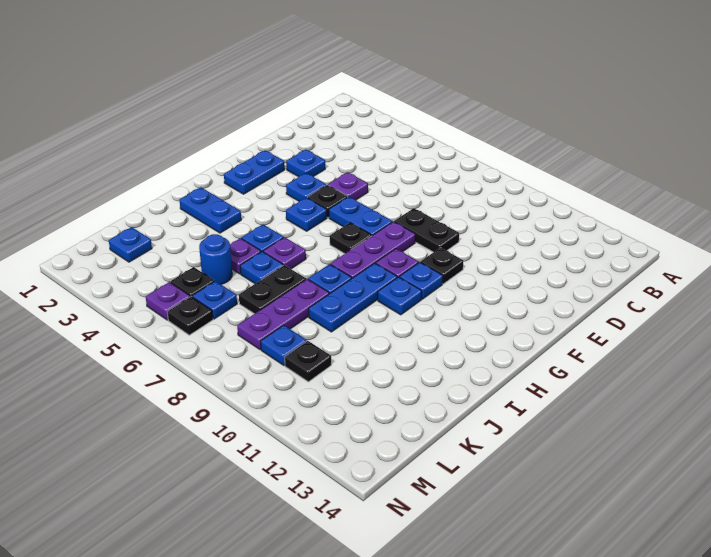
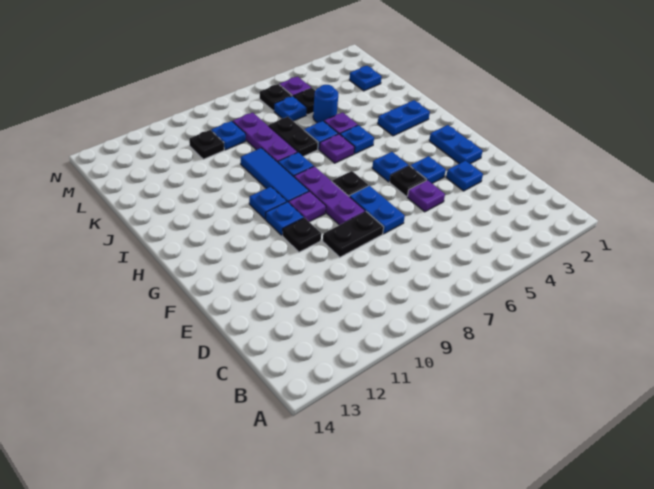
blue plate F6:F7 level 1 -> blue plate E7:F7 level 1
blue plate H9:J9 level 1 -> blue tile H9:J9 level 1

